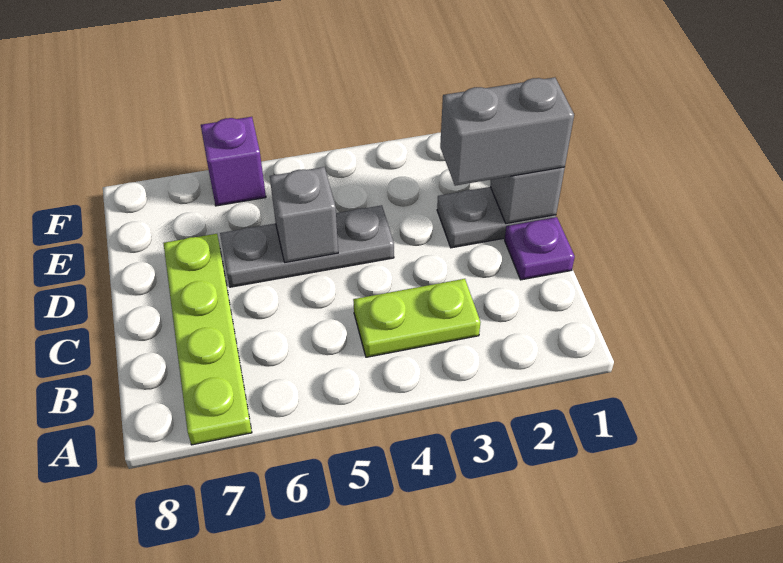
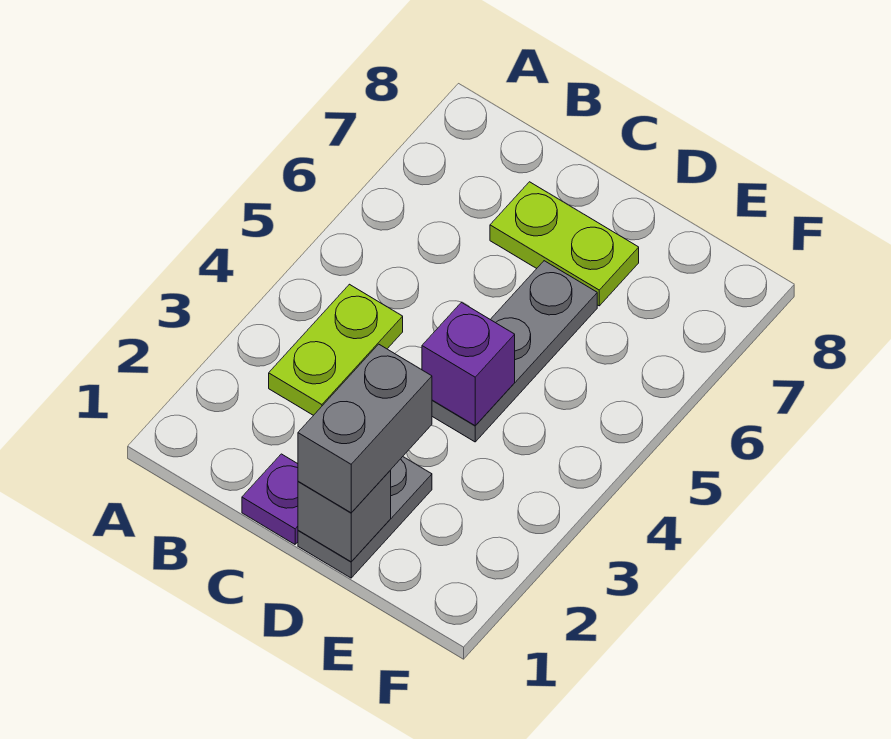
lime plate A7:D7 level 1 -> lime plate C7:D7 level 1
grey brick D5 level 2 -> none
purple brick F6 level 1 -> purple brick D4 level 2

